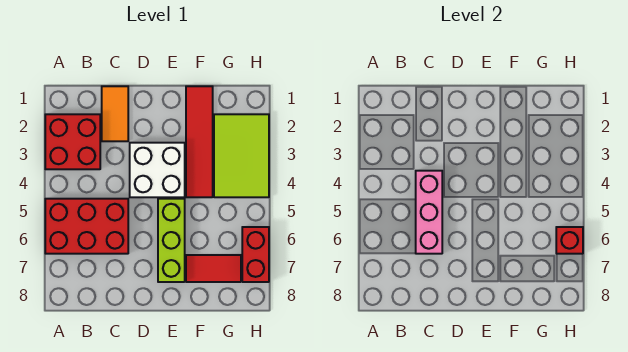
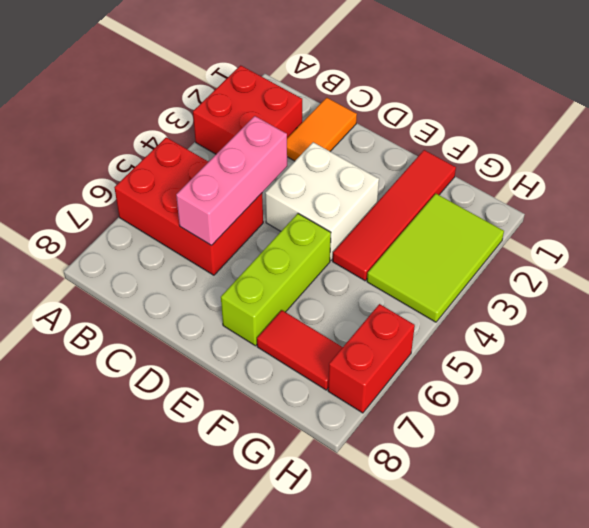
red brick H6 level 2 -> none

